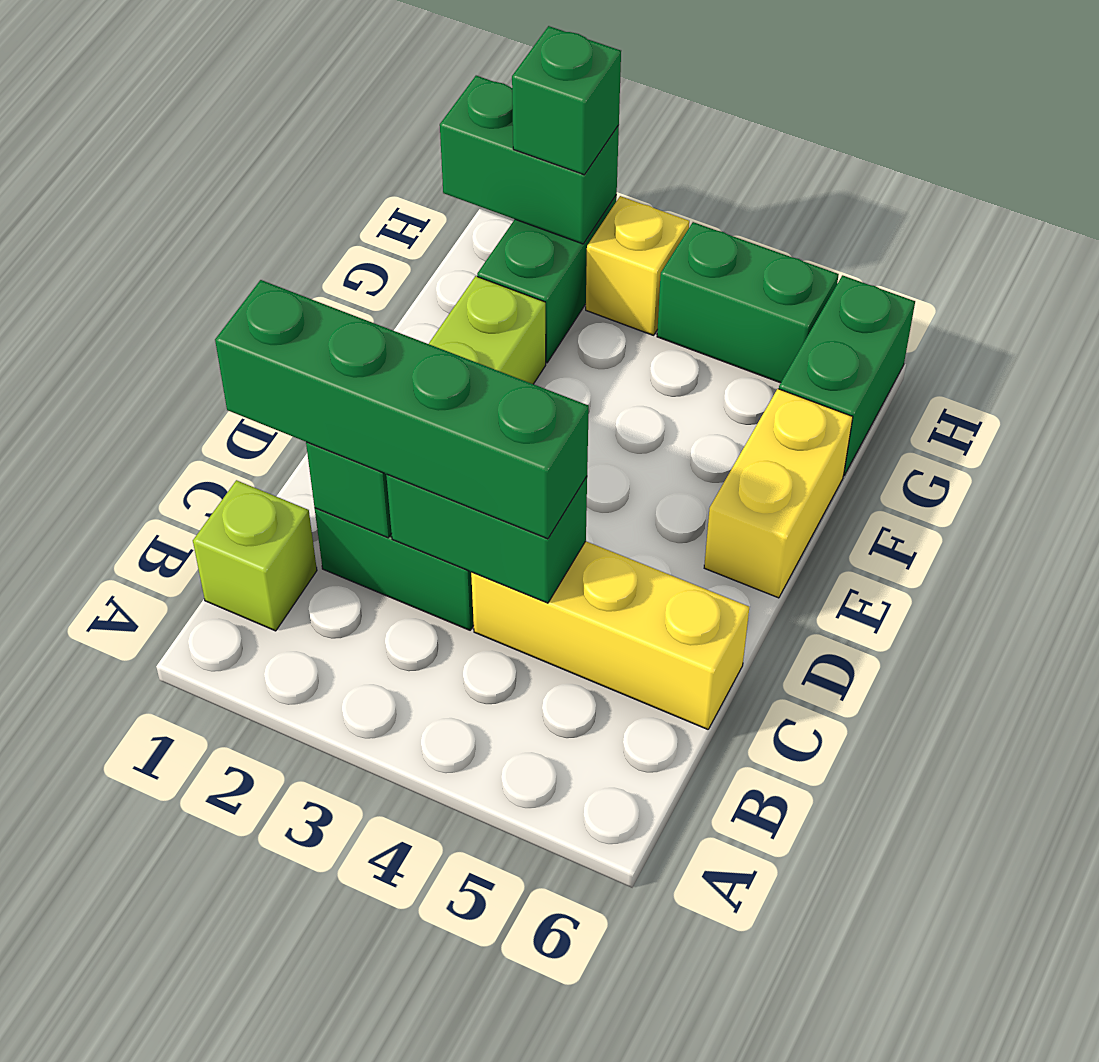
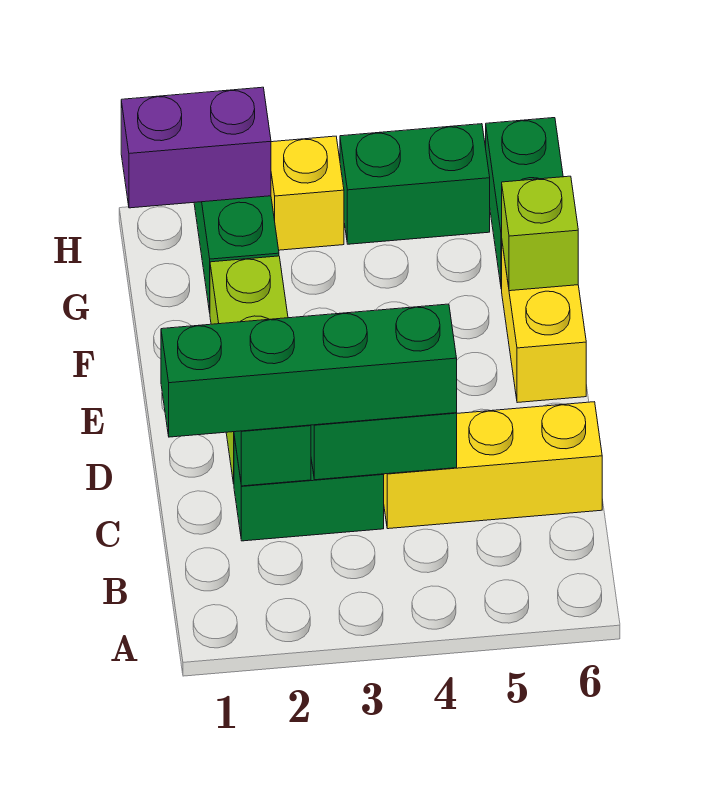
lime brick B1 level 1 -> lime brick F6 level 2
green brick H1:H2 level 2 -> purple brick H1:H2 level 2
green brick H2 level 3 -> none

